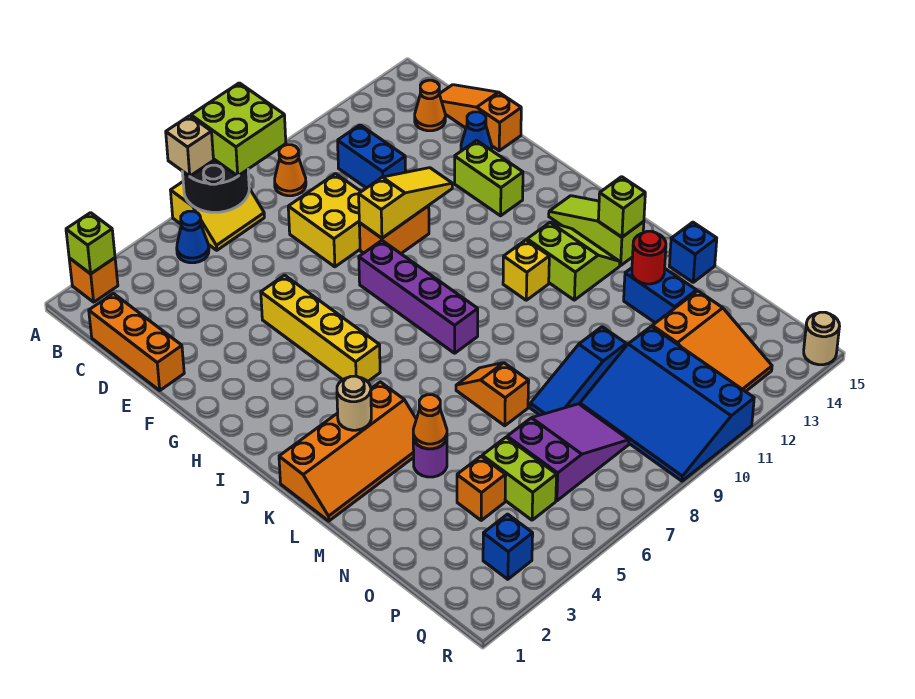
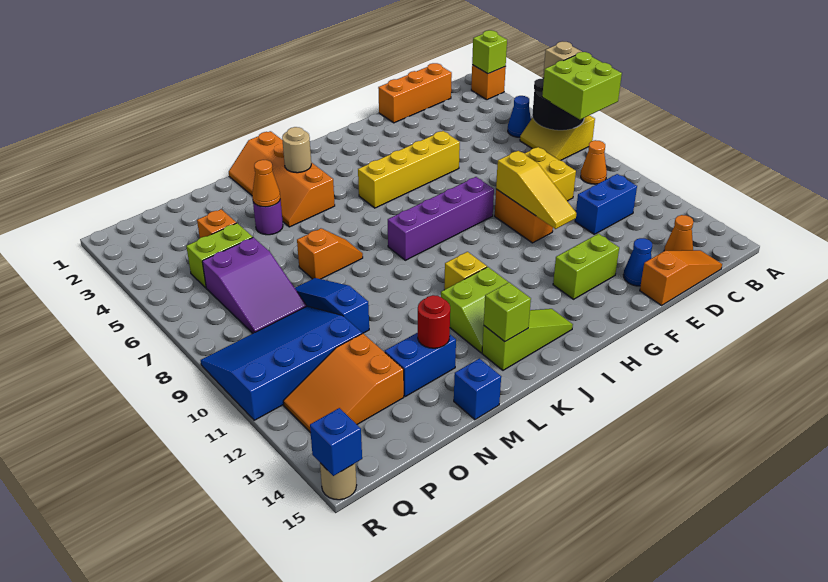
blue brick Q3 level 1 -> blue brick R15 level 2

